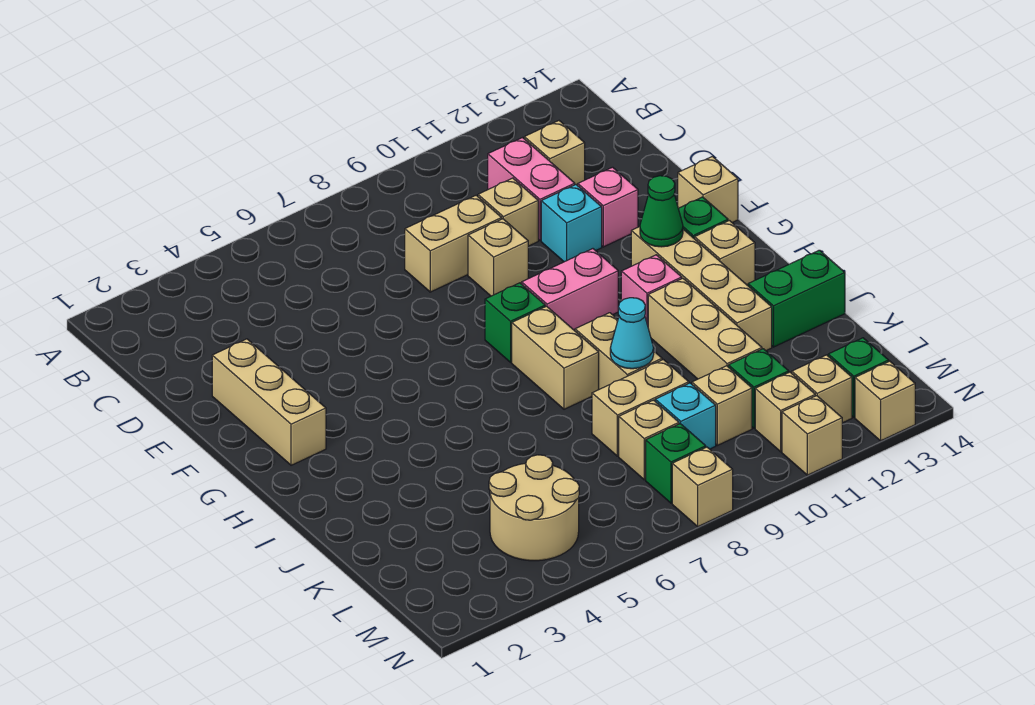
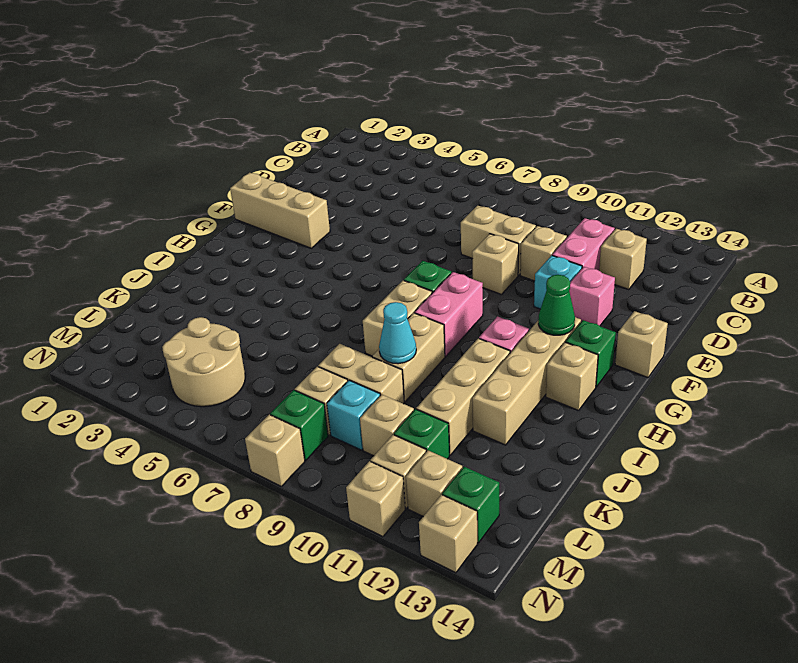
tan brick E2:G2 level 1 -> tan brick F1:F3 level 1
pink brick G9:G10 level 1 -> pink brick G9:H9 level 1
green brick J13:J14 level 1 -> none

